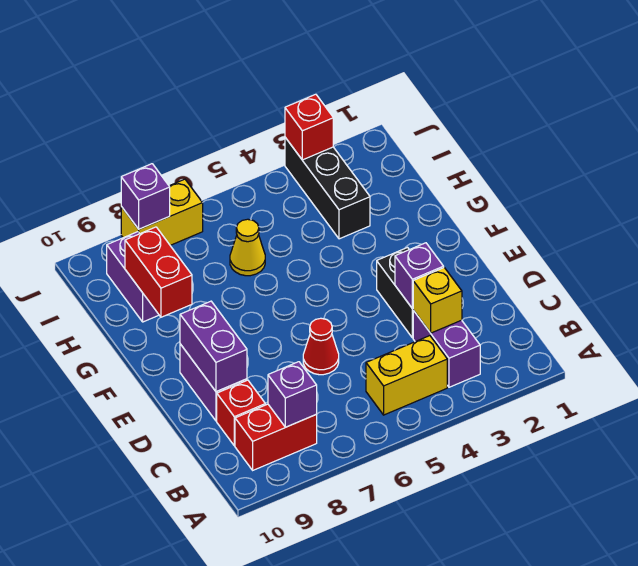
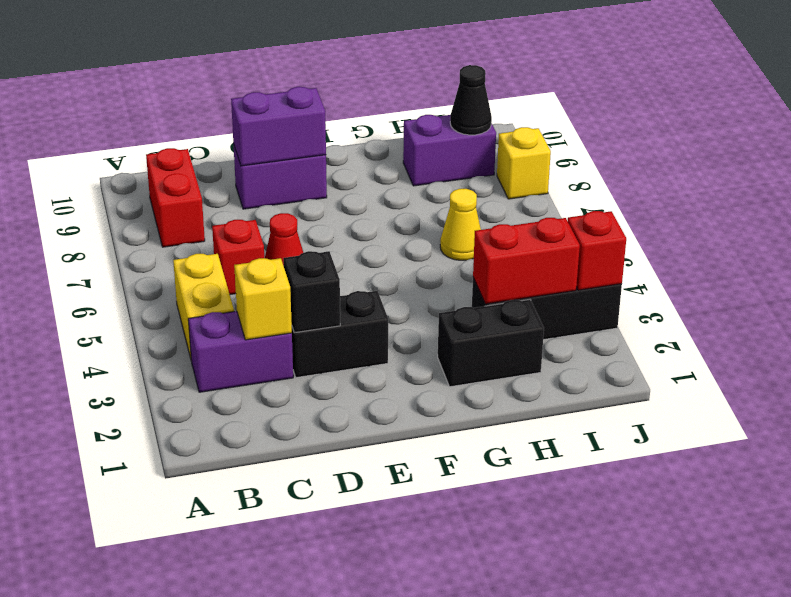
purple brick B8 level 2 -> none
red brick C9 level 1 -> red brick C6 level 1
purple brick D3 level 2 -> black brick D3 level 2
none -> black brick G2:H2 level 1
red brick G9:H9 level 2 -> red brick H3:I3 level 2
none -> black cone I9 level 2
yellow brick J7:J8 level 1 -> yellow brick J8 level 1
purple brick J8 level 2 -> none

